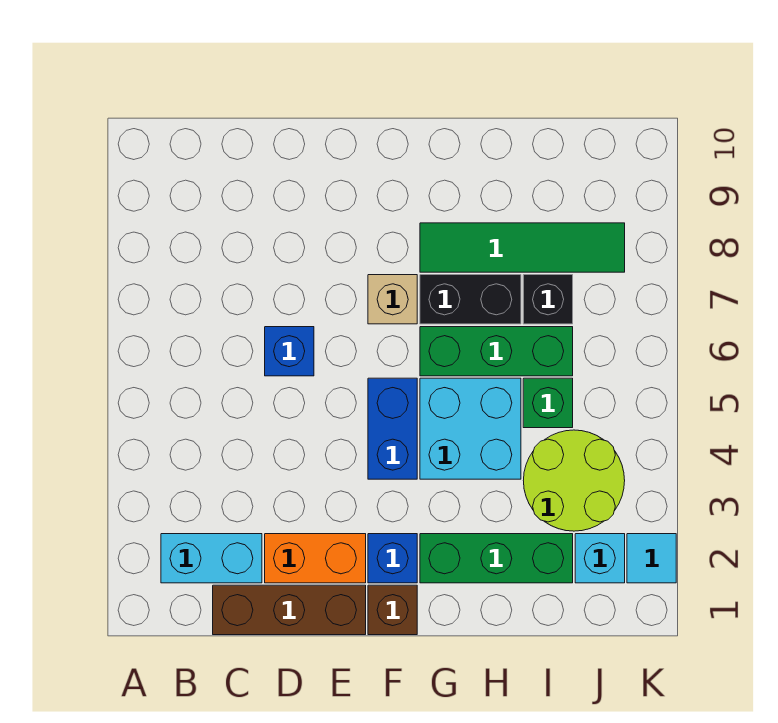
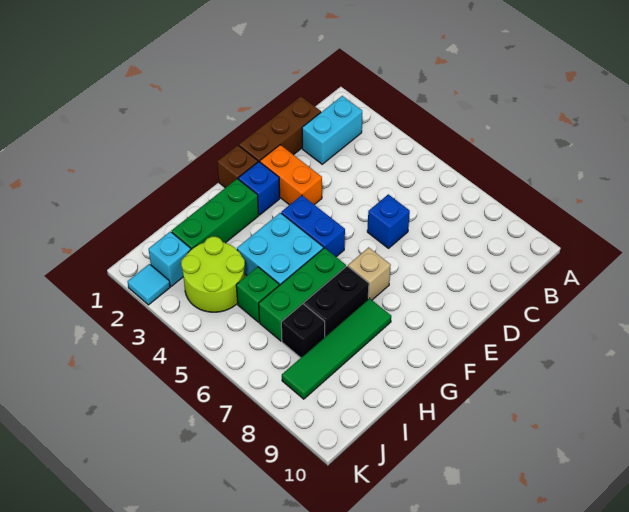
orange brick D2:E2 level 1 -> orange brick E2:E3 level 1

